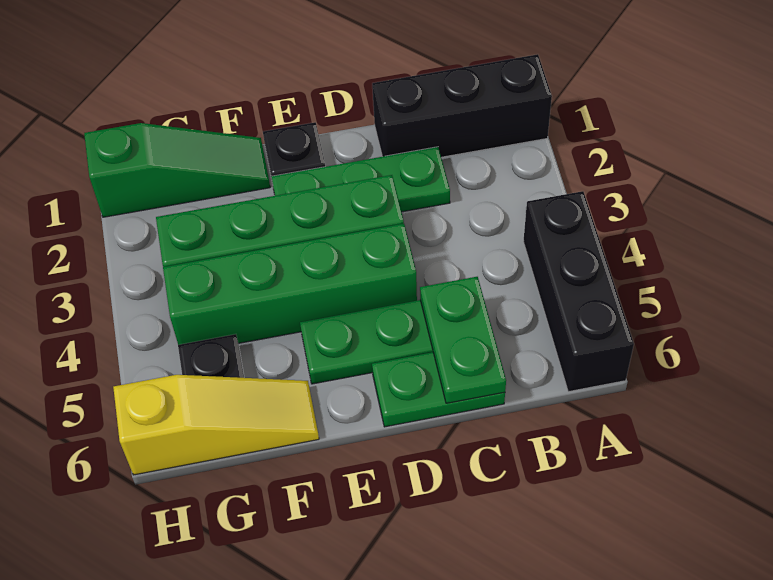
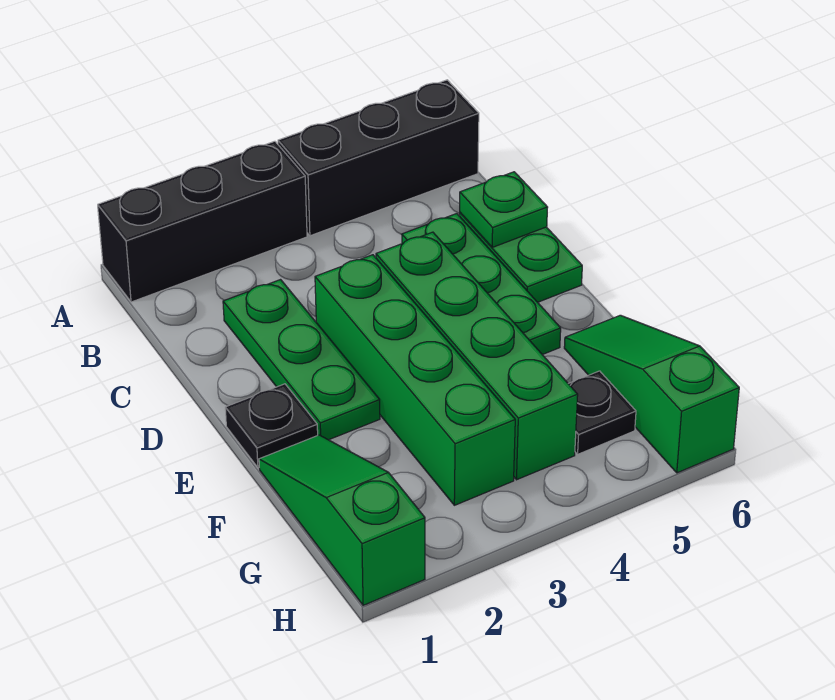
black brick A1:C1 level 1 -> black brick A1:A3 level 1
green plate C5:C6 level 2 -> green plate C6 level 2
yellow slope F6:H6 level 1 top H -> green slope F6:H6 level 1 top H

